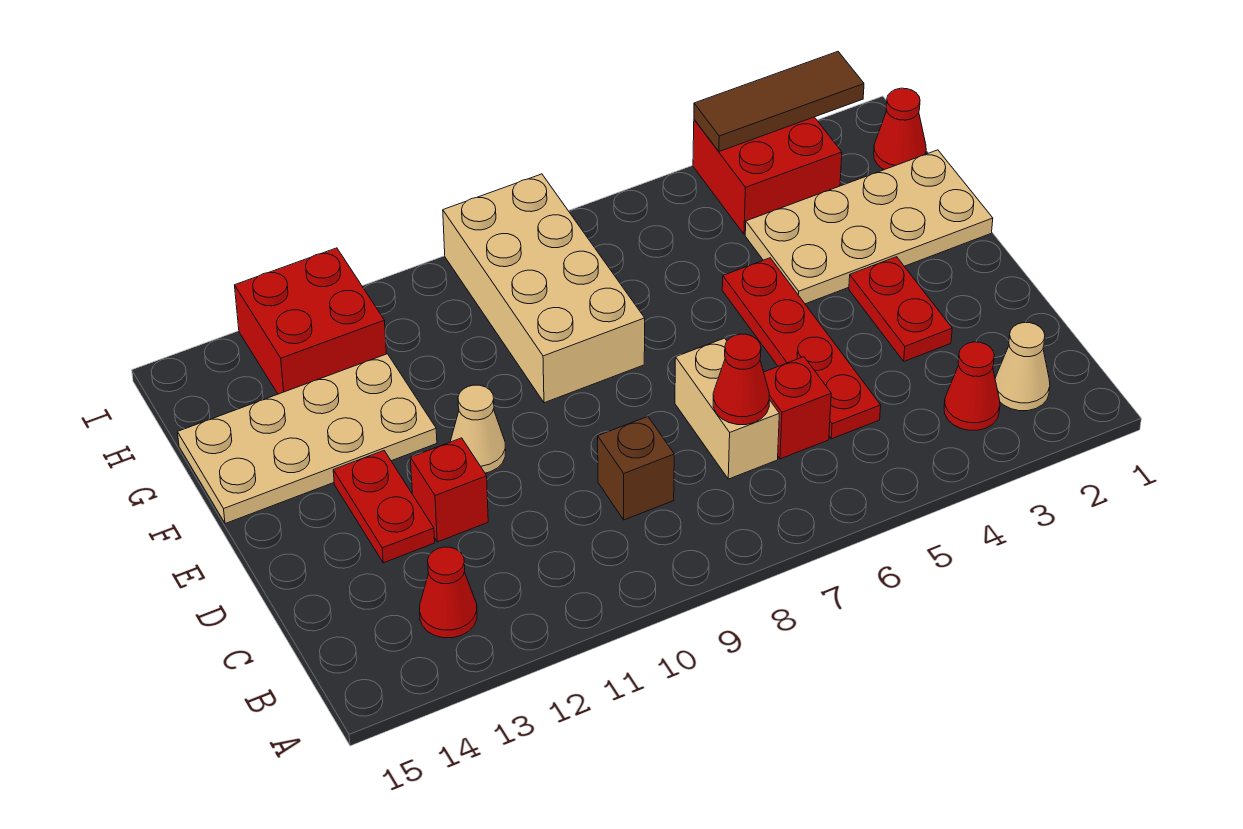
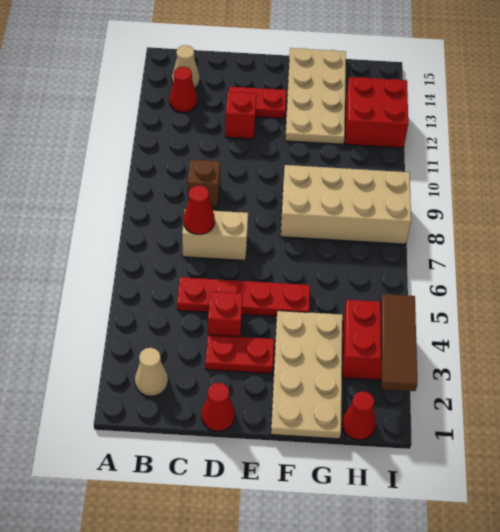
red cone B3 level 1 -> red cone D1 level 1
red brick C6 level 1 -> red brick D4 level 1
tan cone E11 level 1 -> tan cone B14 level 1

